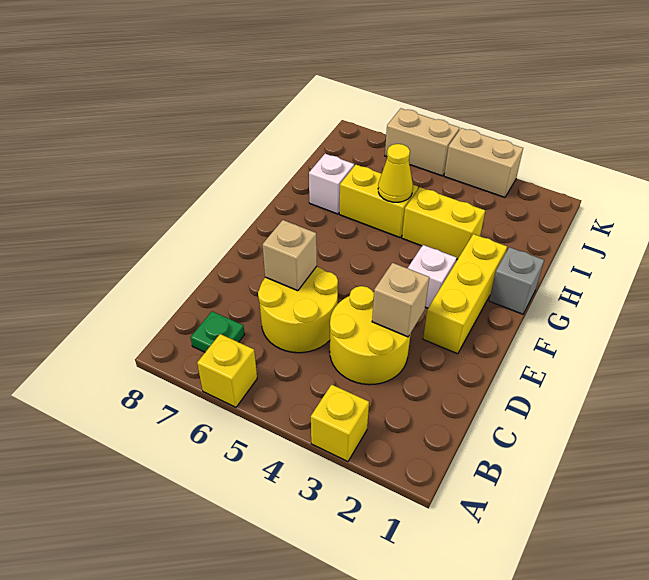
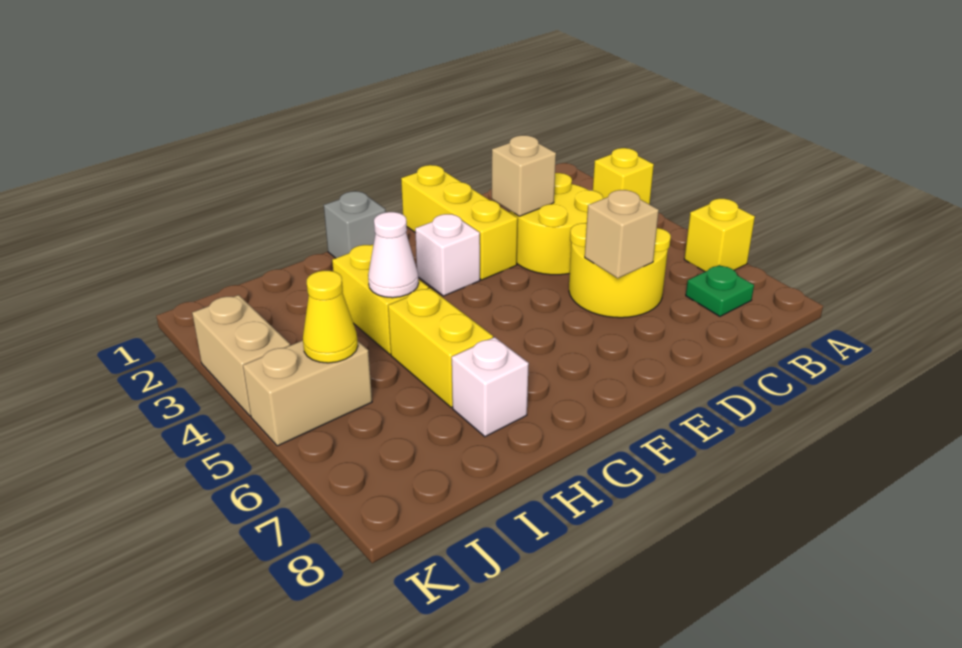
yellow brick E2:G2 level 1 -> yellow brick E1:E3 level 1
none -> white cone H4 level 2
yellow cone H5 level 2 -> yellow cone J5 level 2
tan brick K5:K6 level 1 -> tan brick J5:K5 level 1

